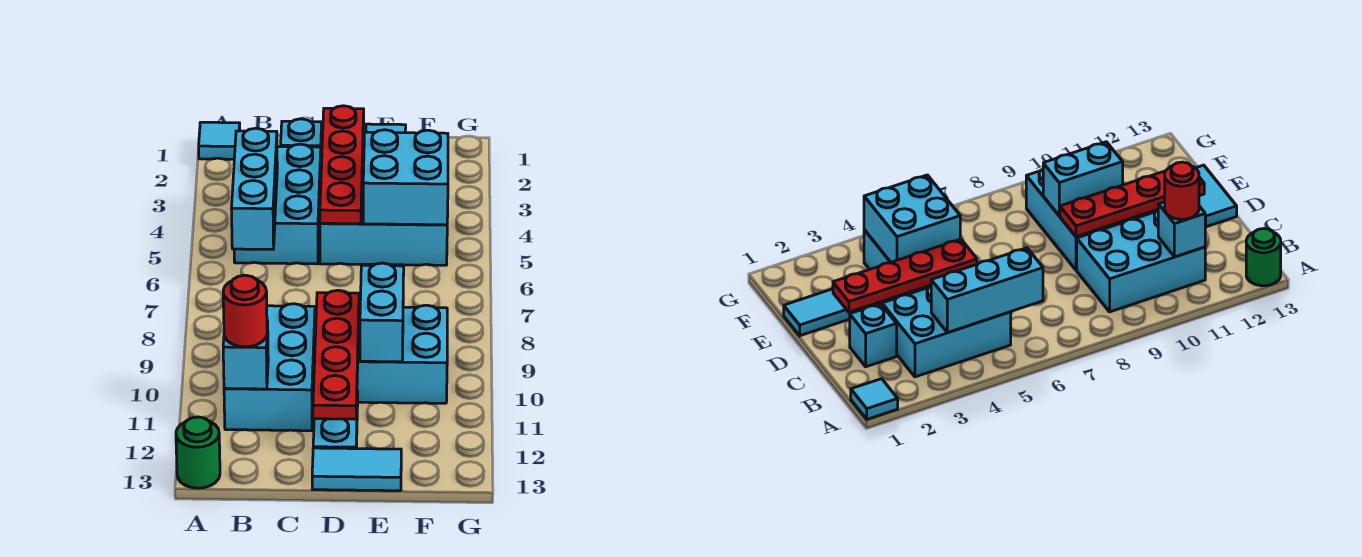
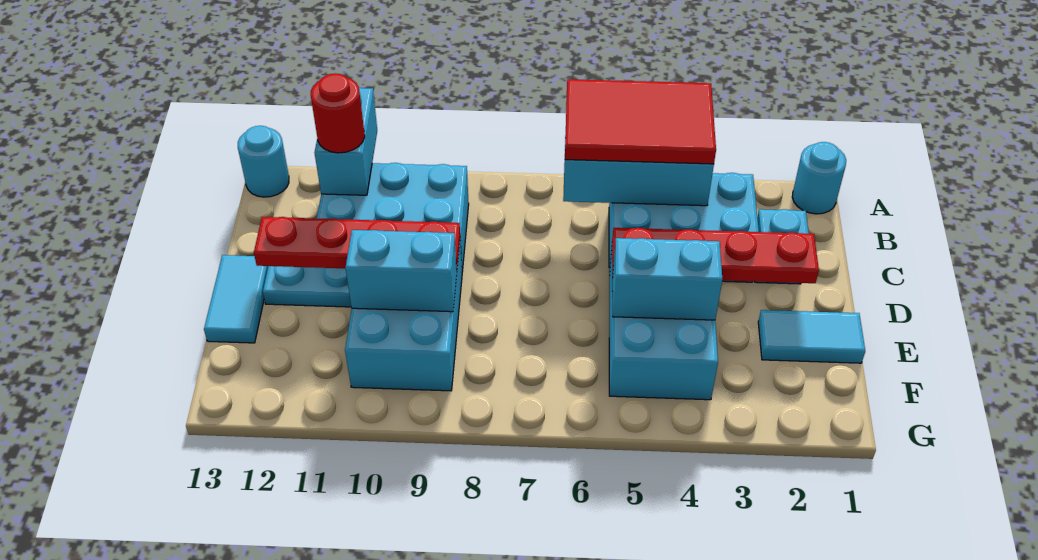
cyan tile A1 level 1 -> cyan round brick A1 level 1
none -> red tile A4:B6 level 3
green round brick A13 level 1 -> cyan round brick A13 level 1
cyan brick B11 level 2 -> cyan brick A11:B11 level 2
cyan brick E4:F5 level 2 -> cyan brick E4:E5 level 2

